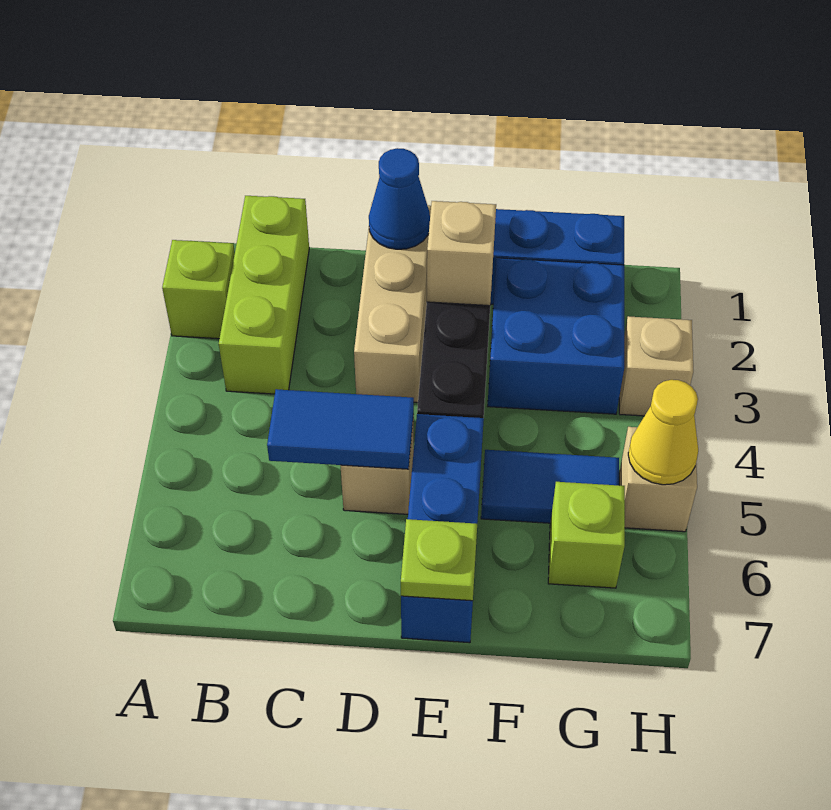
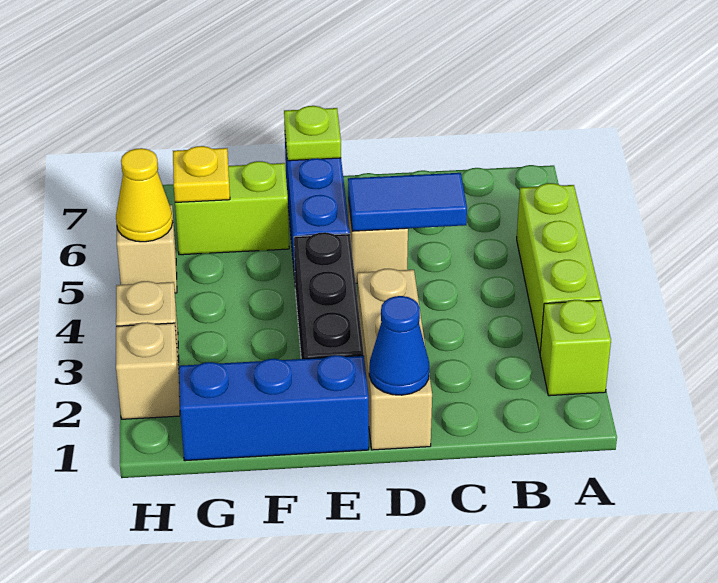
lime brick B1:B3 level 1 -> lime brick A3:A5 level 1
tan brick E2 level 2 -> tan brick H2 level 1
blue brick F2:G3 level 1 -> none
blue tile F5:G5 level 1 -> none
lime brick G6 level 1 -> lime brick F6:G6 level 1
none -> yellow plate G6 level 2

